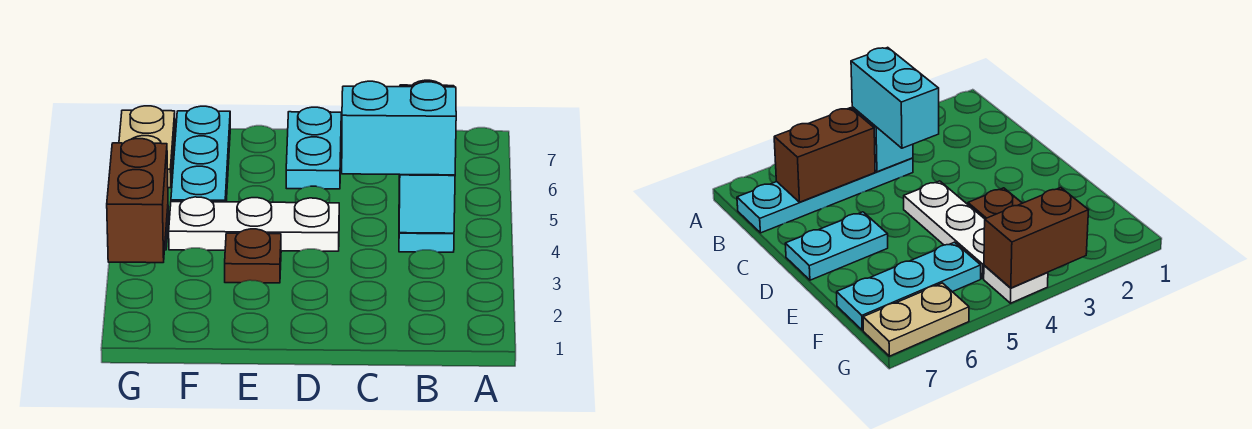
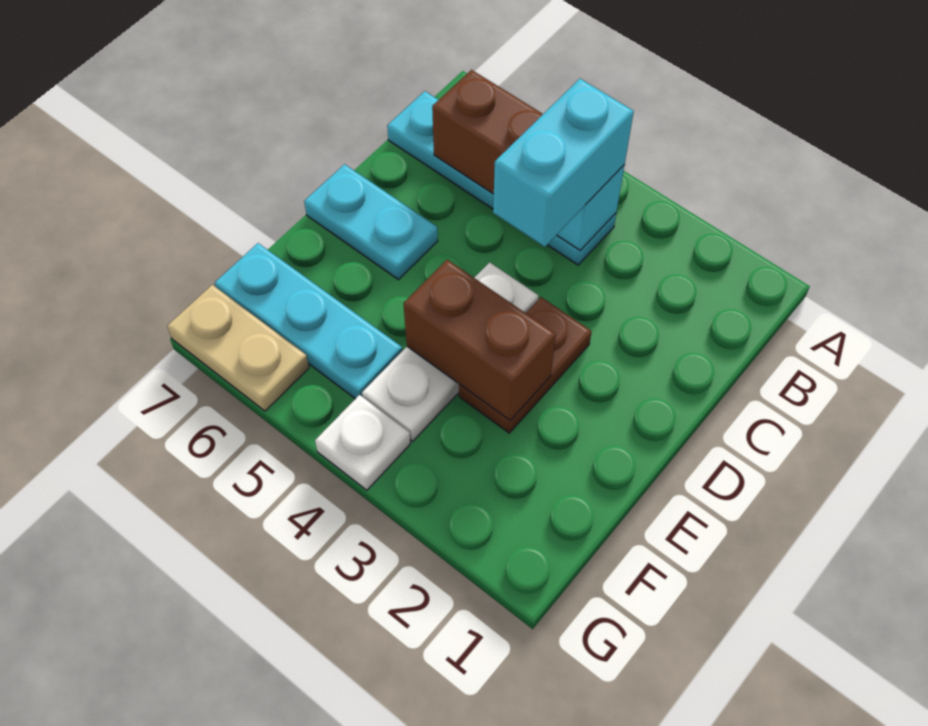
brown plate E3 level 1 -> brown plate D3:E3 level 1
brown brick G3:G4 level 2 -> brown brick E3:E4 level 2

